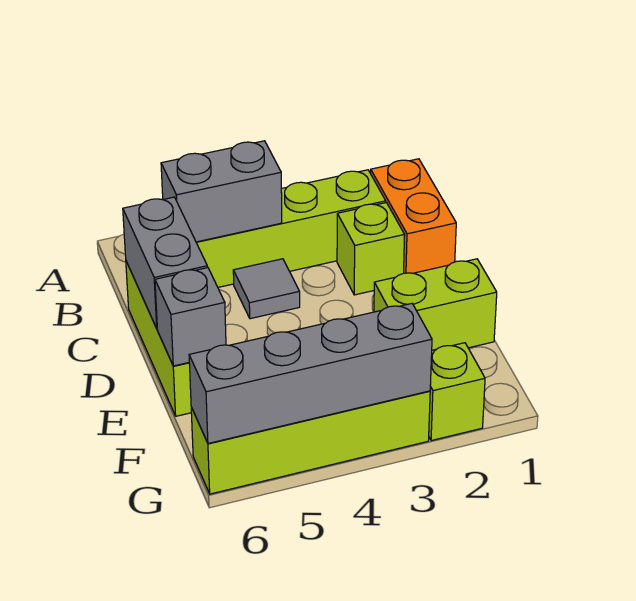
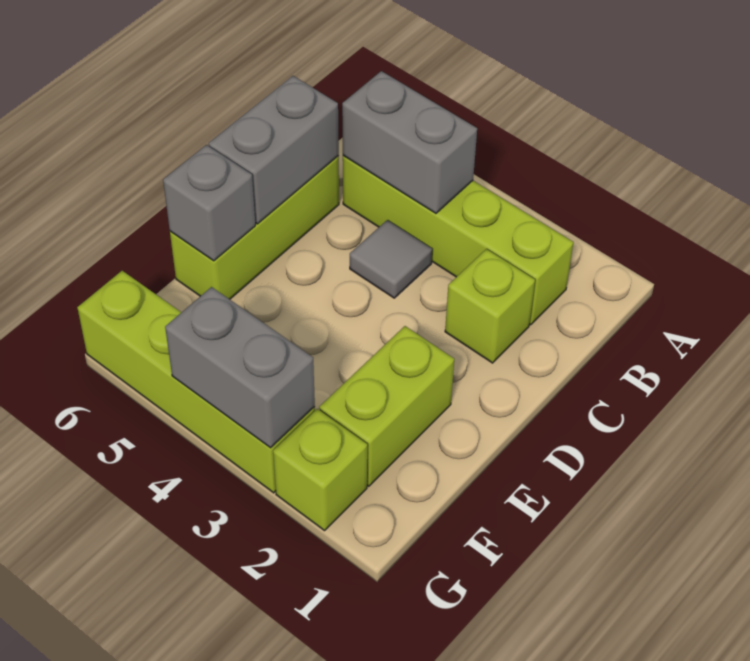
orange brick B1:C1 level 1 -> none
lime brick E1:E2 level 1 -> lime brick E2:F2 level 1
grey brick G3:G6 level 2 -> grey brick G3:G4 level 2

